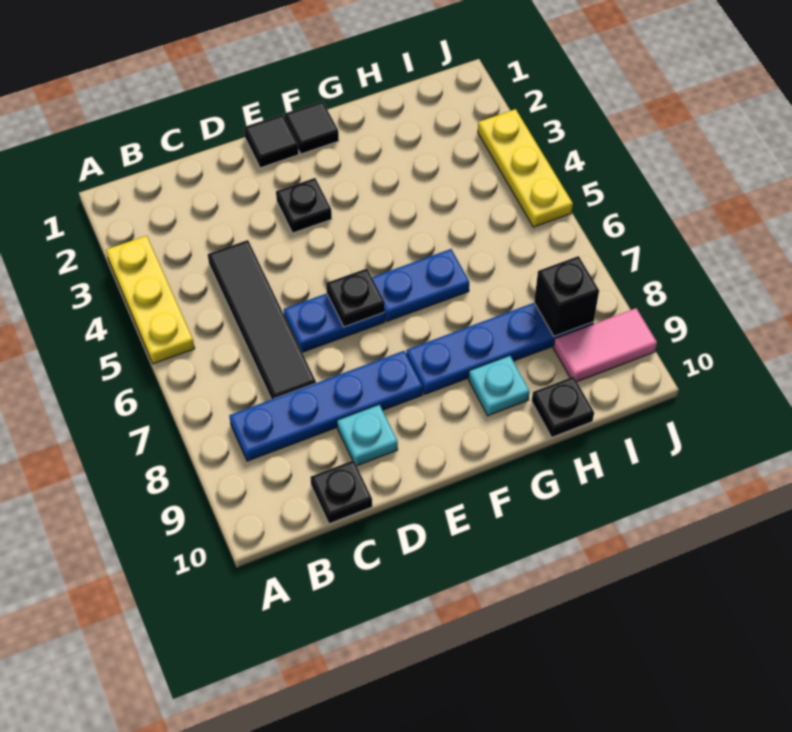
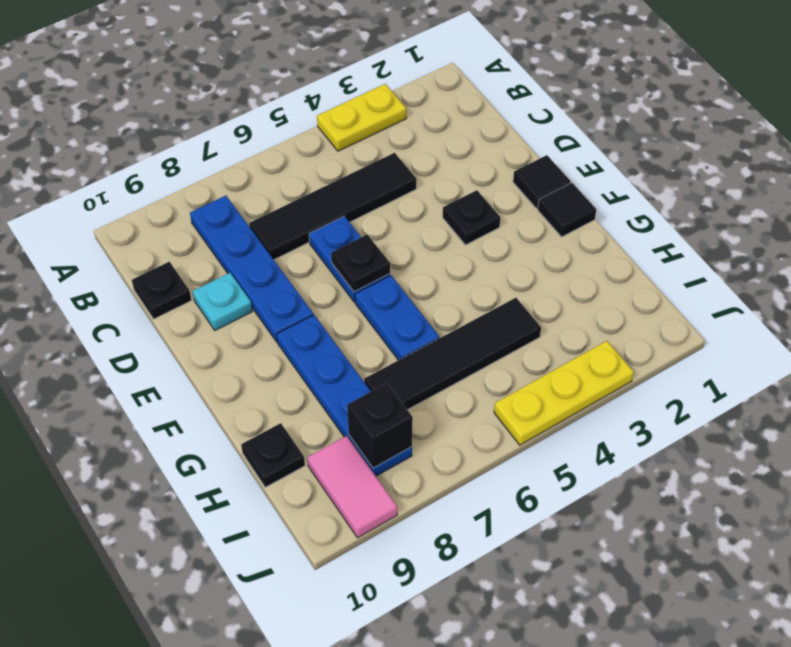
yellow plate A3:A5 level 1 -> yellow plate A3:A4 level 1
cyan plate G9 level 1 -> none
none -> black tile H4:H7 level 1

